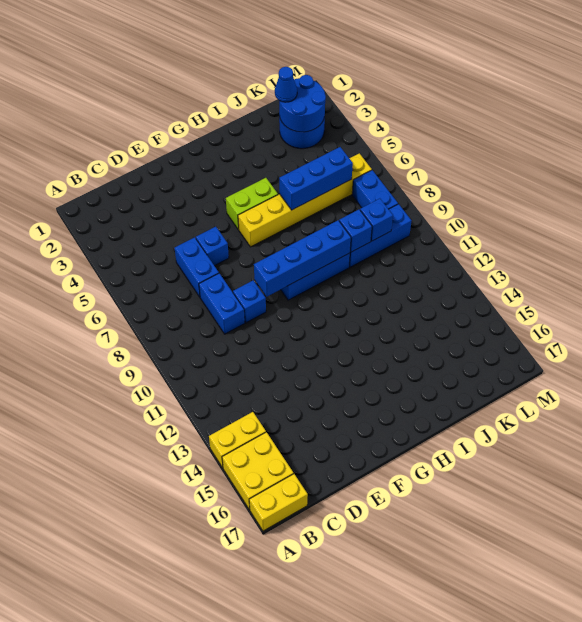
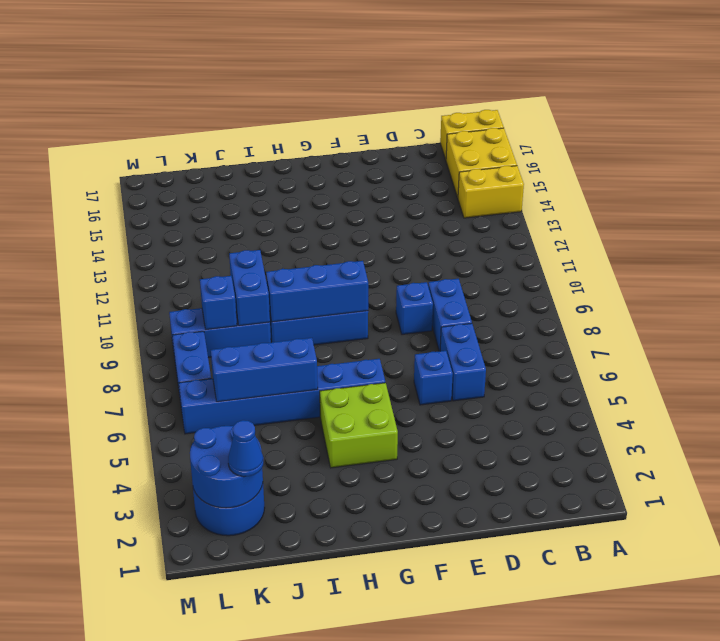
blue brick F9:I9 level 2 -> blue brick G9:I9 level 2
lime brick G5:H5 level 1 -> lime brick G4:H5 level 1
yellow brick G6:L6 level 1 -> blue brick G6:L6 level 1
blue brick J9 level 2 -> blue brick J9:J10 level 2

